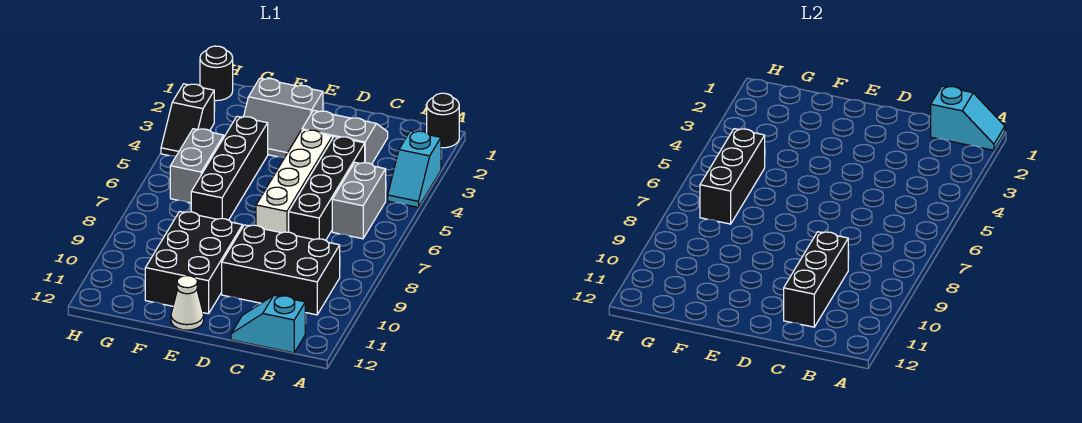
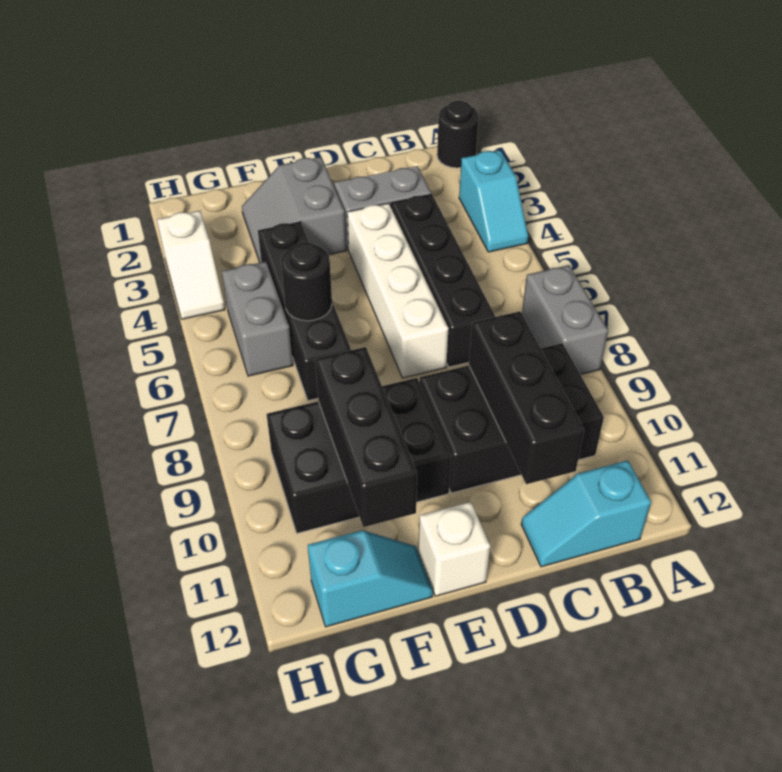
cyan slope A1:B1 level 2 top B -> cyan slope F12:G12 level 1 top G
grey brick B5:B6 level 1 -> grey brick A7:A8 level 1
grey slope E2:F3 level 1 top 2 -> grey slope E2:F3 level 1 top E
black brick E9:F11 level 1 -> black brick E9:G10 level 1
white cone E12 level 1 -> white brick E12 level 1
black brick G5:G7 level 2 -> black brick F9:F11 level 2
black round brick H1 level 1 -> black round brick F6 level 2
black slope H3:H4 level 1 top 3 -> white slope H3:H4 level 1 top 3

